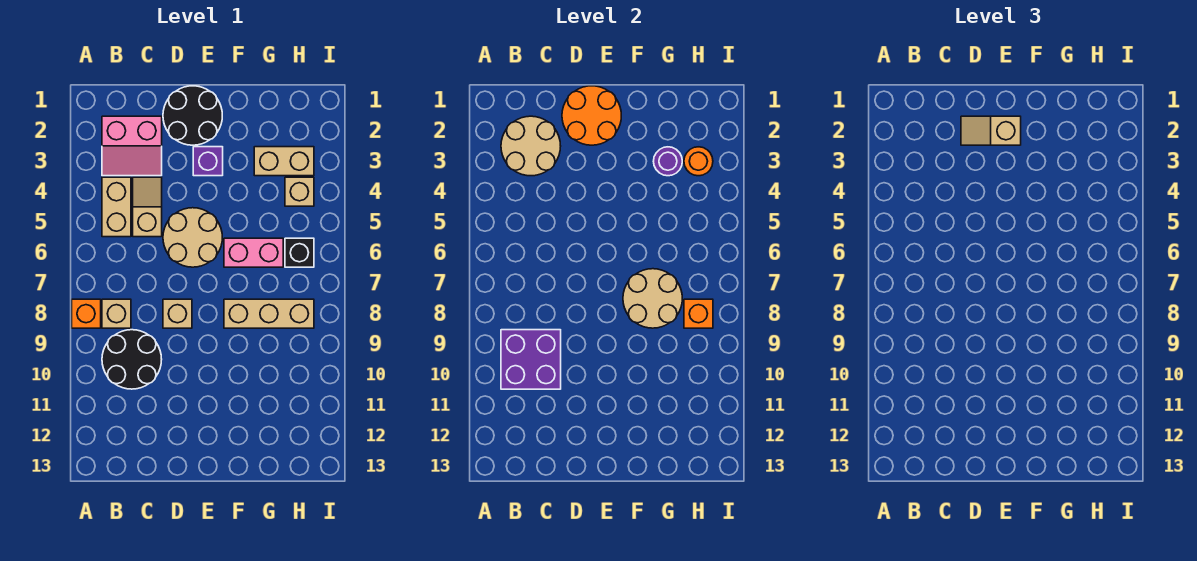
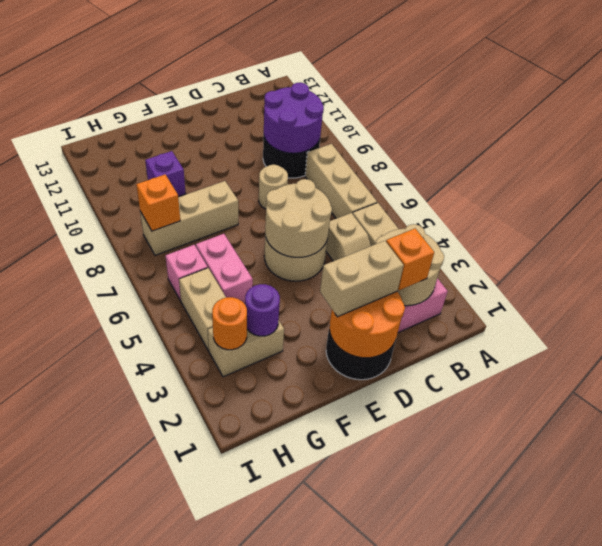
orange brick A8 level 1 -> orange brick C2 level 3
tan brick B8 level 1 -> tan brick B6:B8 level 1
purple brick B9:C10 level 2 -> purple round brick B9:C10 level 2
tan slope D2:E2 level 3 top E -> tan brick D2:E2 level 3
tan brick D8 level 1 -> tan round brick D8 level 1
purple brick E3 level 1 -> purple brick G10 level 1
pink brick F6:G6 level 1 -> pink brick G5:G6 level 1
tan round brick F7:G8 level 2 -> tan round brick D5:E6 level 2
tan brick H4 level 1 -> tan brick H4:H5 level 1
black brick H6 level 1 -> pink brick H6 level 1

